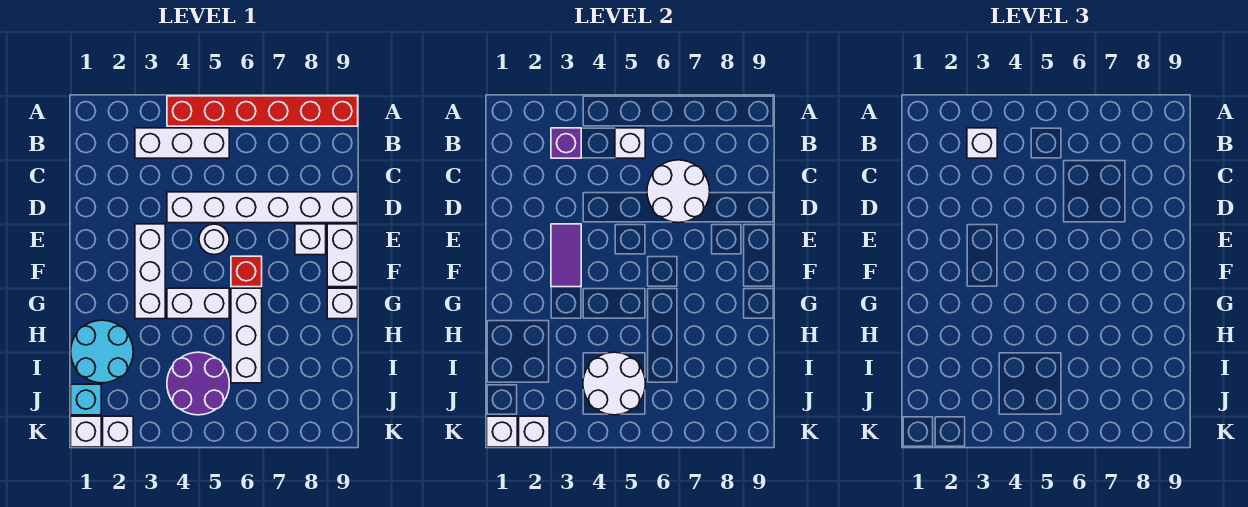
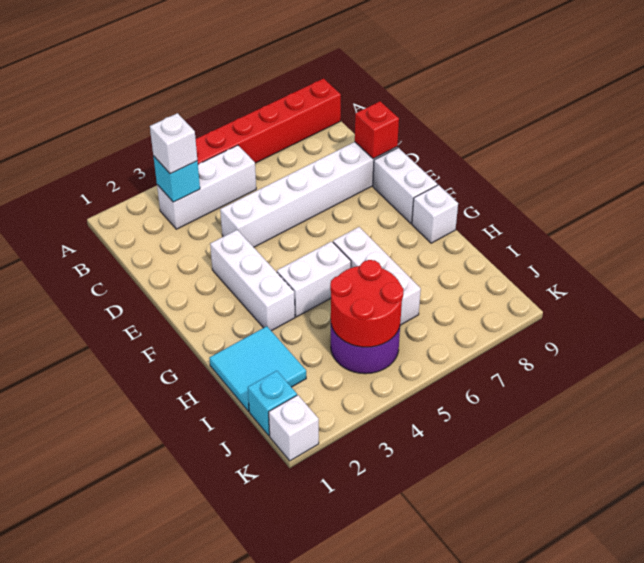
purple brick B3 level 2 -> cyan brick B3 level 2
white brick B5 level 2 -> none
white round brick C6:D7 level 2 -> none
purple tile E3:F3 level 2 -> none
white round brick E5 level 1 -> none
white brick E8 level 1 -> none
red brick F6 level 1 -> red brick D9 level 2
cyan round brick H1:I2 level 1 -> cyan tile H1:I2 level 1
white round brick I4:J5 level 2 -> red round brick I4:J5 level 2
white brick K1 level 2 -> none
white brick K2 level 1 -> none
white brick K2 level 2 -> none

